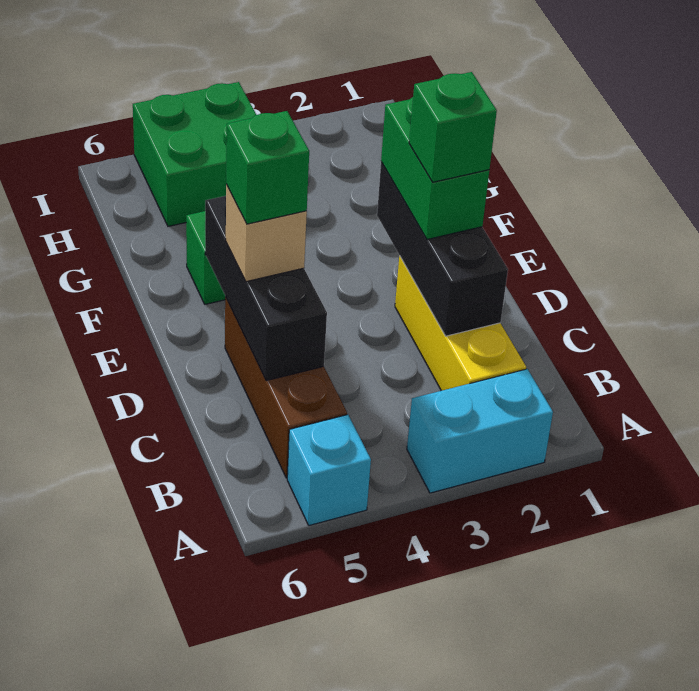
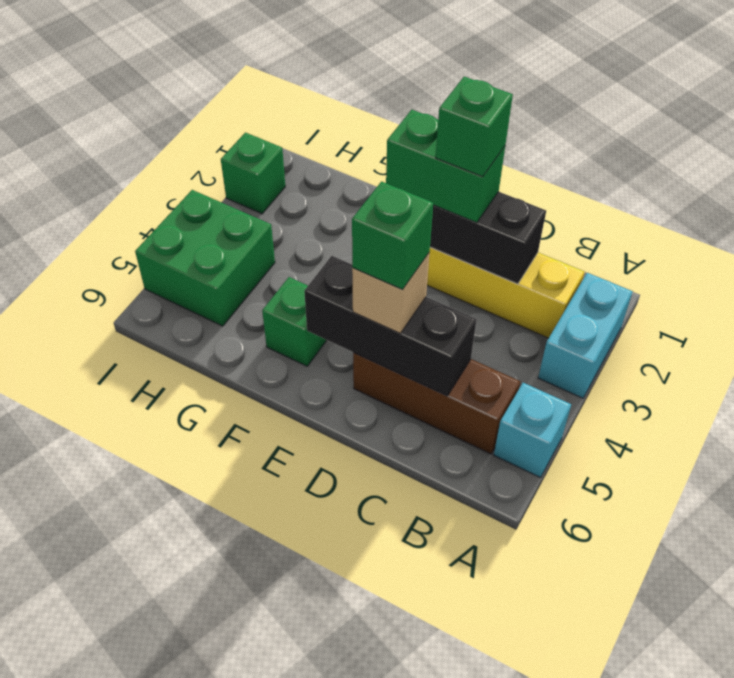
none -> green brick I2 level 1

